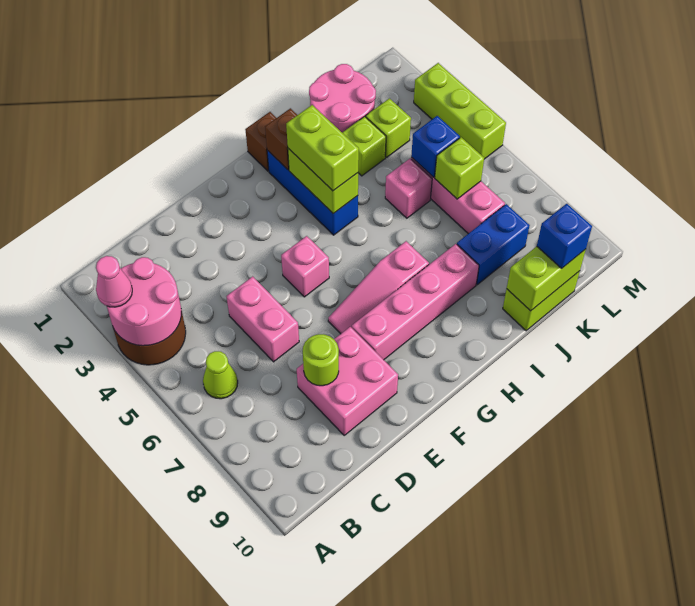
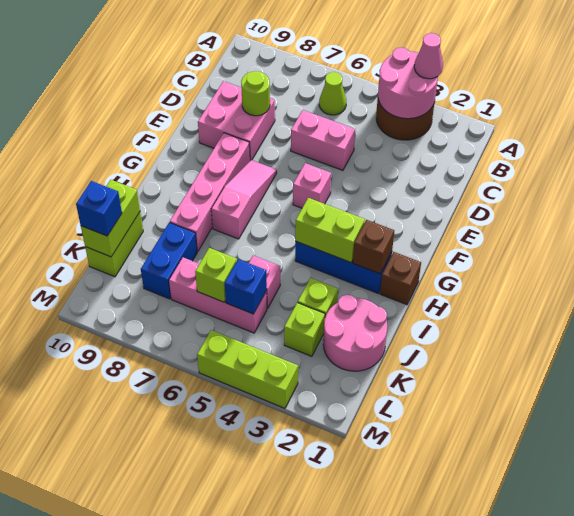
lime brick H3:H4 level 3 -> none

